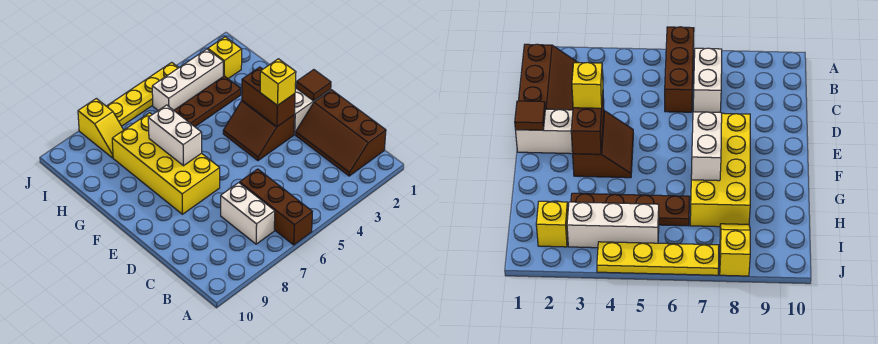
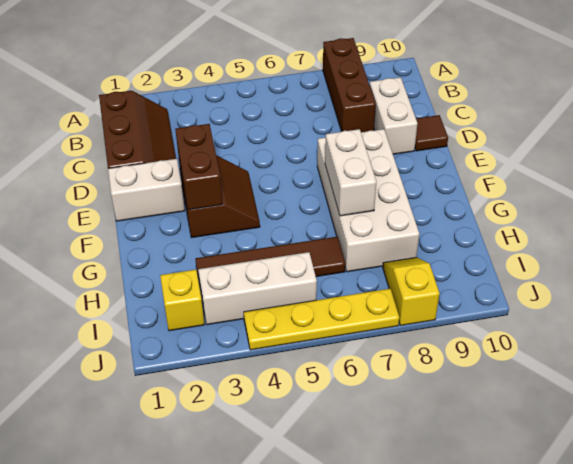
brown brick A6:C6 level 1 -> brown brick A8:C8 level 1
white brick B7:C7 level 1 -> white brick C9:D9 level 1
brown tile E1 level 2 -> brown tile D10 level 1
yellow brick E3 level 3 -> none
yellow brick E7:H8 level 1 -> white brick E7:H8 level 1
brown plate H3:H6 level 1 -> brown tile H3:H6 level 1

